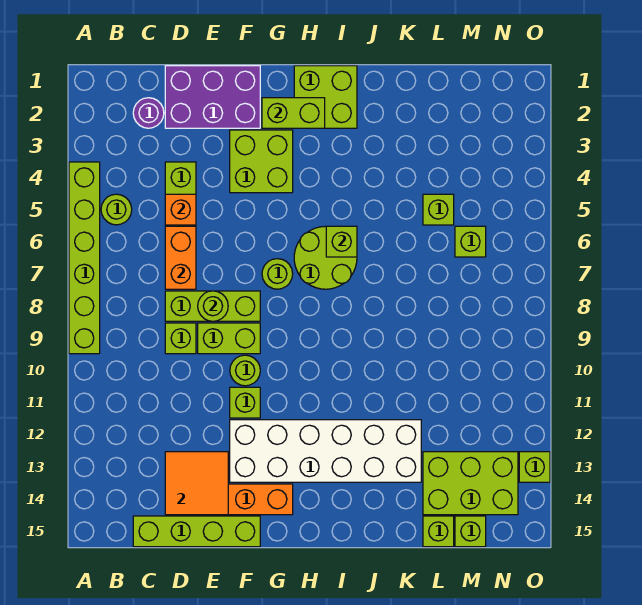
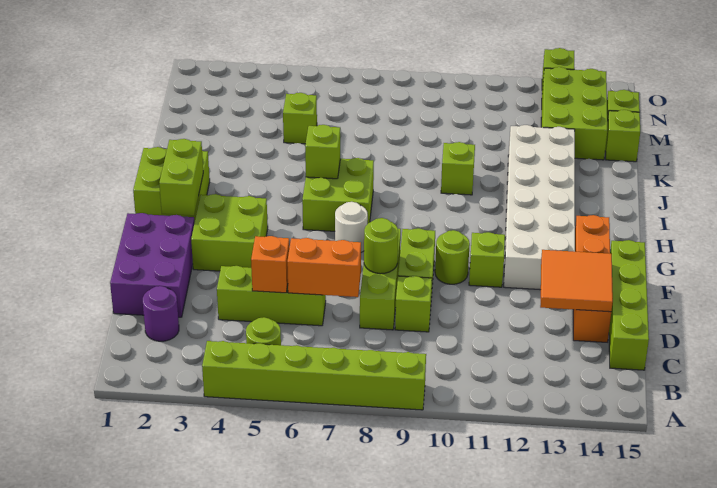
lime round brick G7 level 1 -> white round brick G7 level 1
lime round brick H6:I7 level 1 -> lime brick H6:I7 level 1
lime brick M6 level 1 -> lime brick J10 level 1

